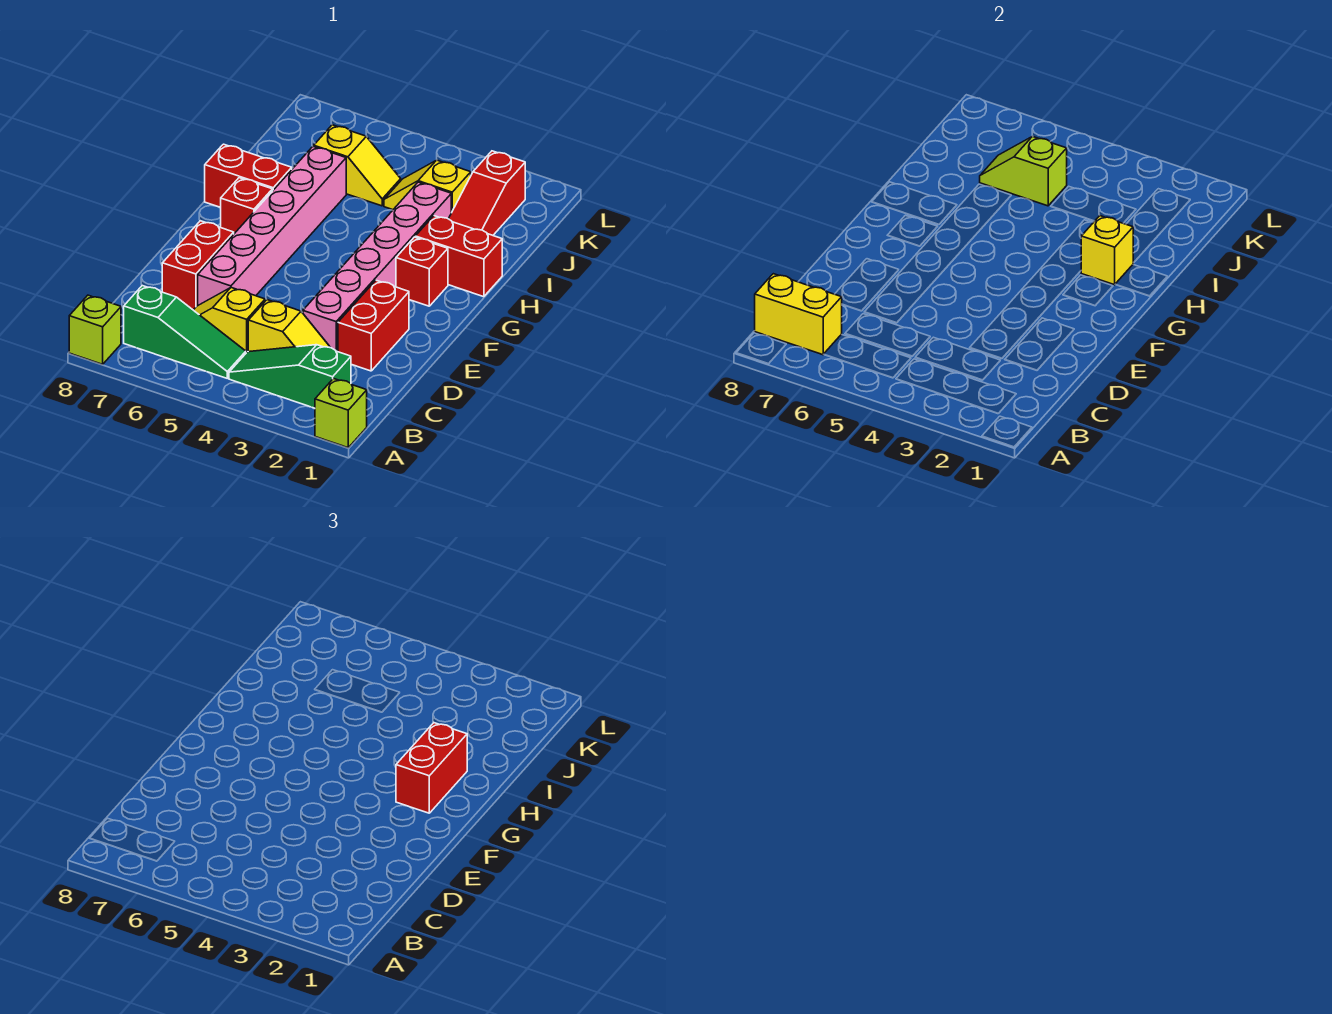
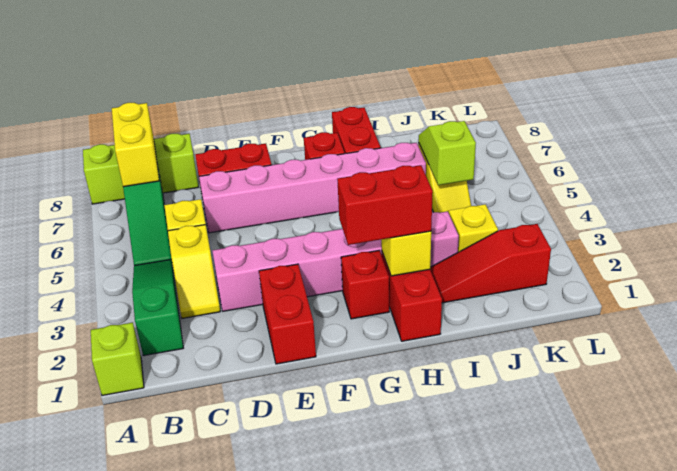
lime brick A8 level 1 -> lime brick A8:C8 level 1
red brick D2:E2 level 1 -> red brick E1:E2 level 1

